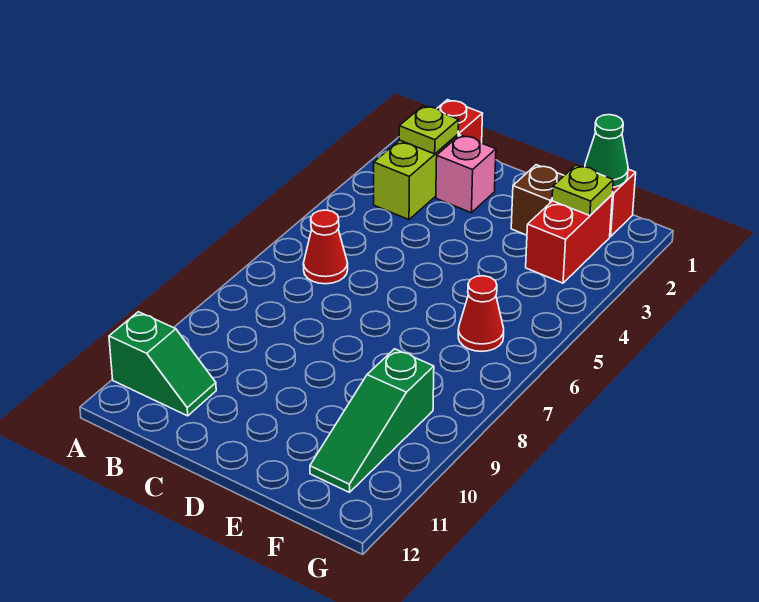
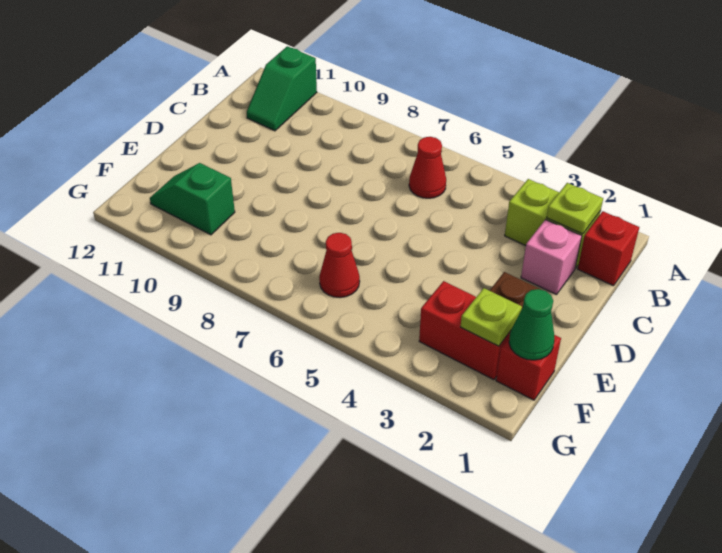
green slope F9:F11 level 1 top 9 -> green slope F10:F11 level 1 top 10

